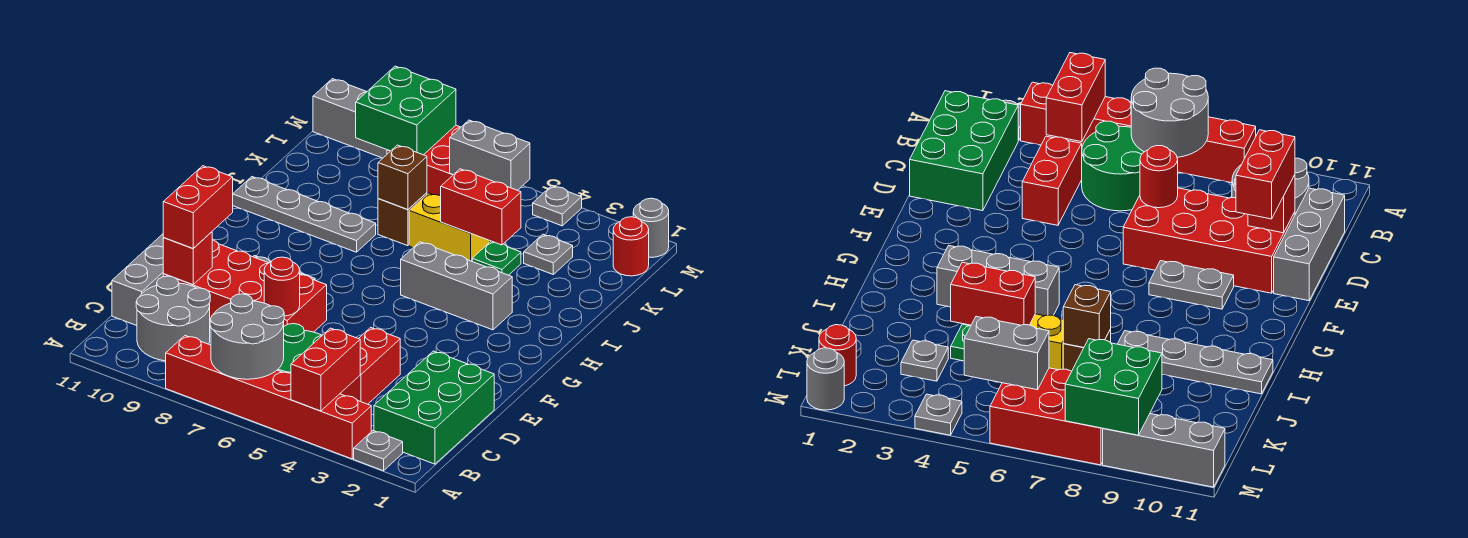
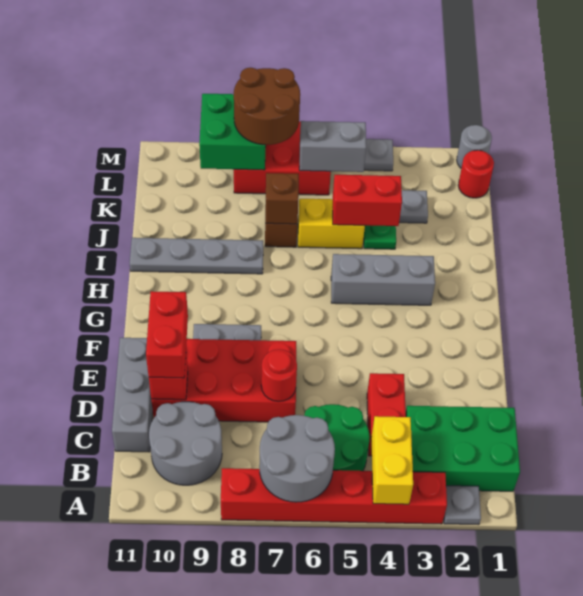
red brick A4:B4 level 2 -> yellow brick A4:B4 level 2
green brick B1:D2 level 1 -> green brick B1:C3 level 1
none -> brown round brick L7:M8 level 3
grey brick M9:M11 level 1 -> none

